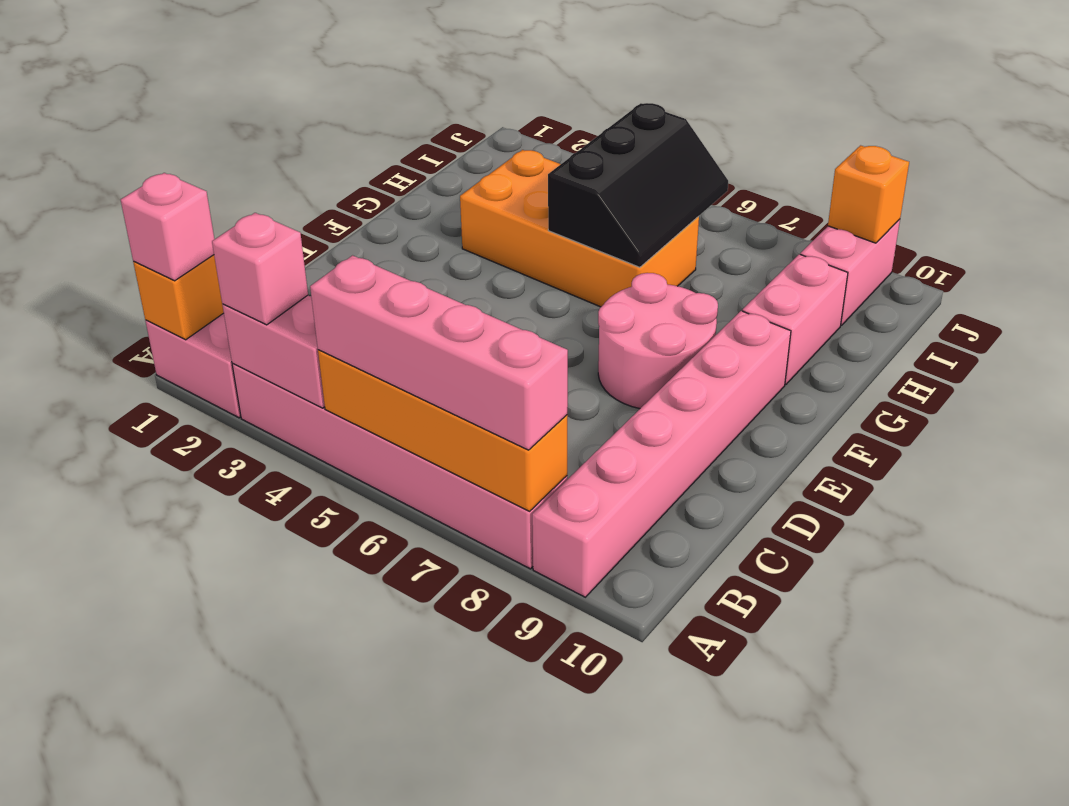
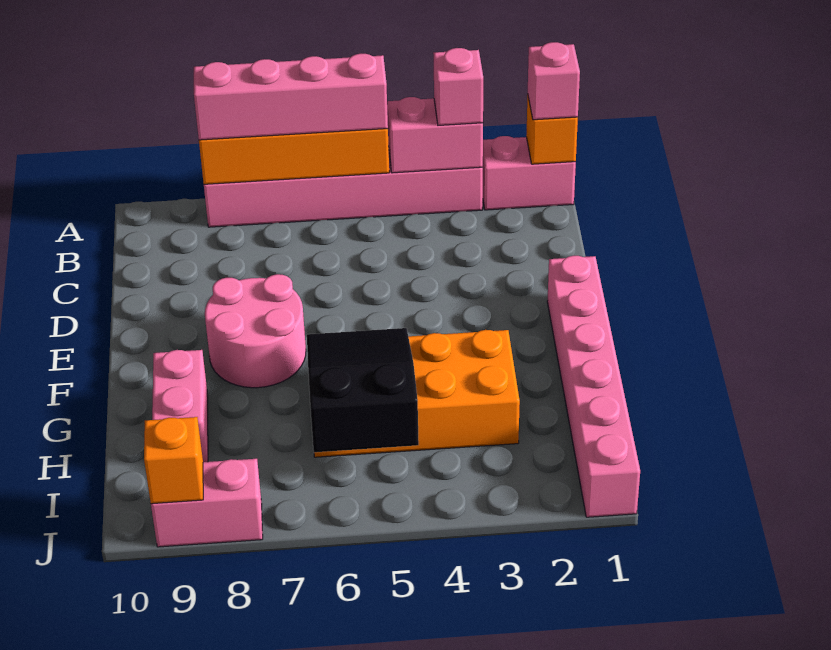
pink brick A9:F9 level 1 -> pink brick E1:J1 level 1
black slope G5:I6 level 2 top 5 -> black slope G5:I6 level 2 top I
pink brick I9:J9 level 1 -> pink brick J8:J9 level 1

